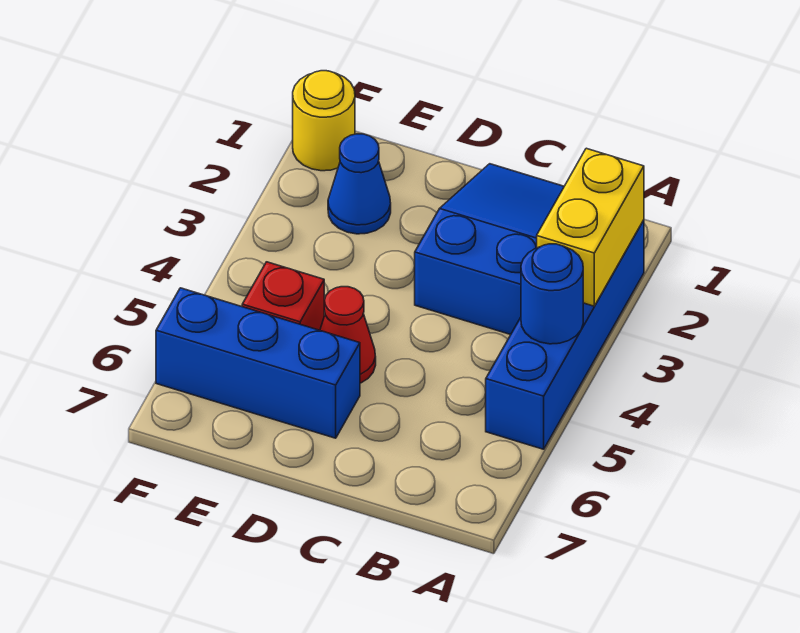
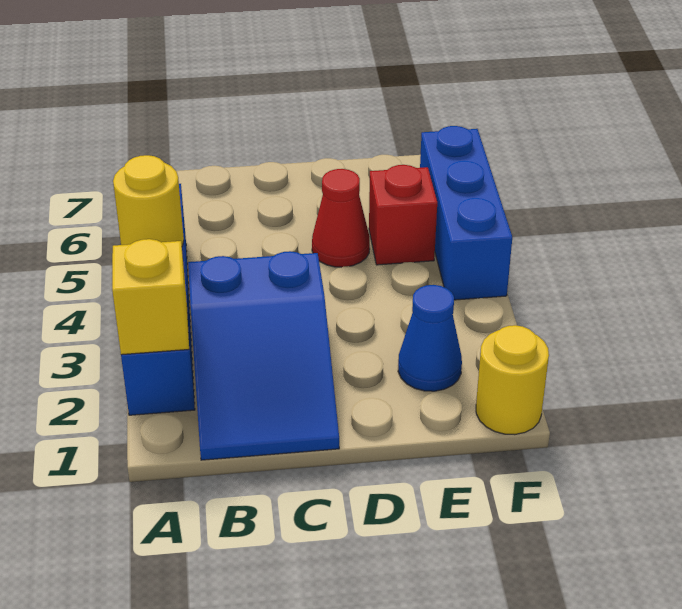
yellow brick A2:A3 level 2 -> yellow brick A2 level 2
blue round brick A4 level 2 -> yellow round brick A4 level 2
blue brick D6:F6 level 1 -> blue brick F4:F6 level 1

